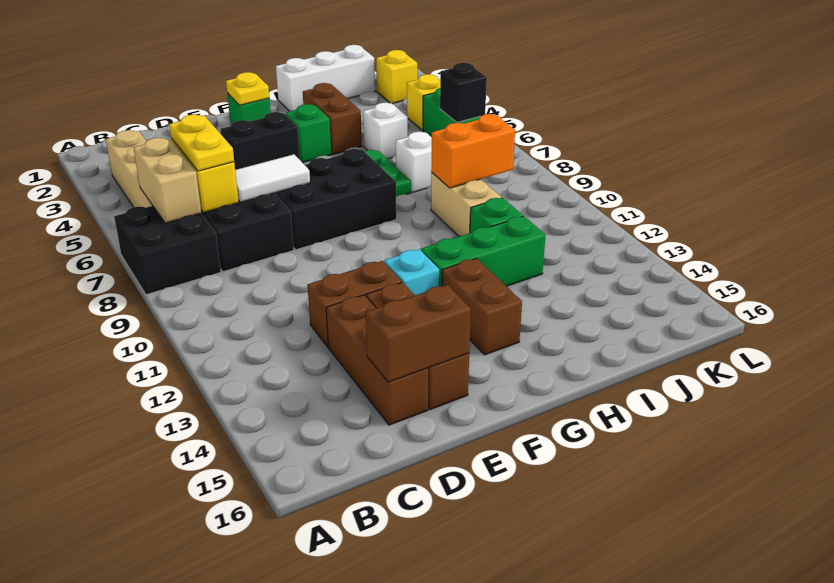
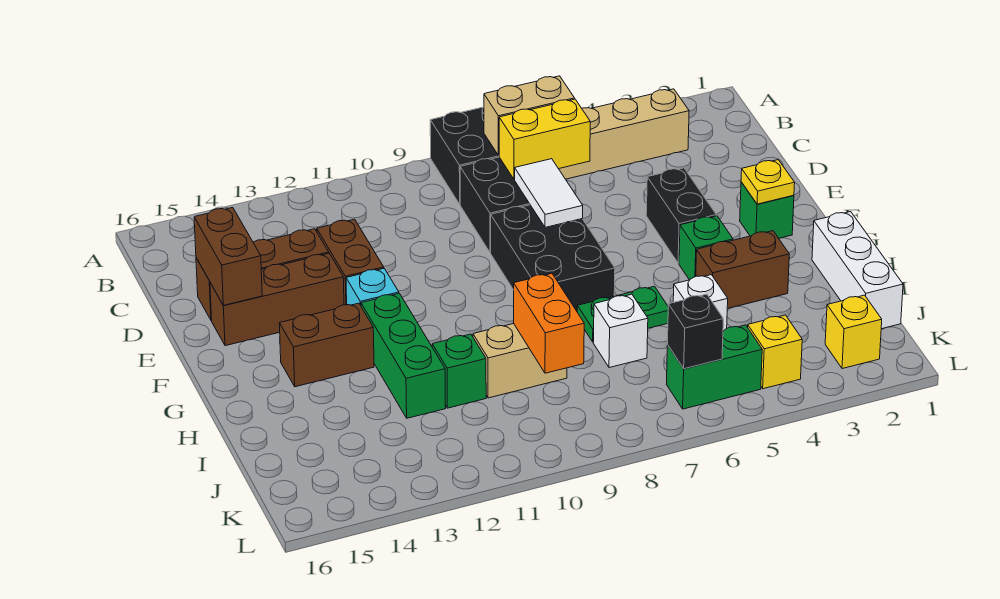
yellow plate C6:C7 level 3 -> none

